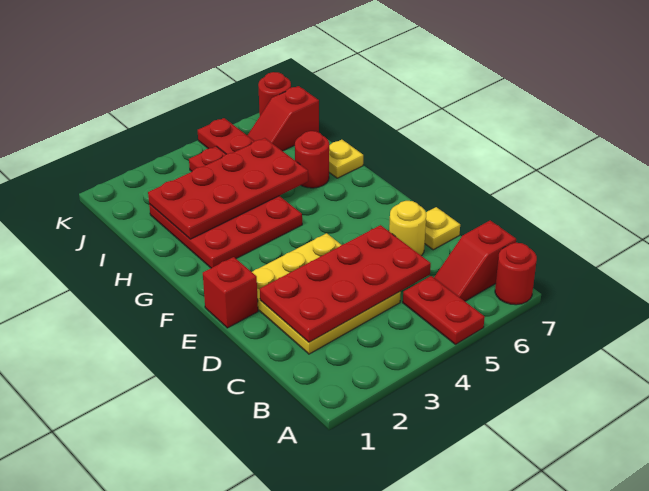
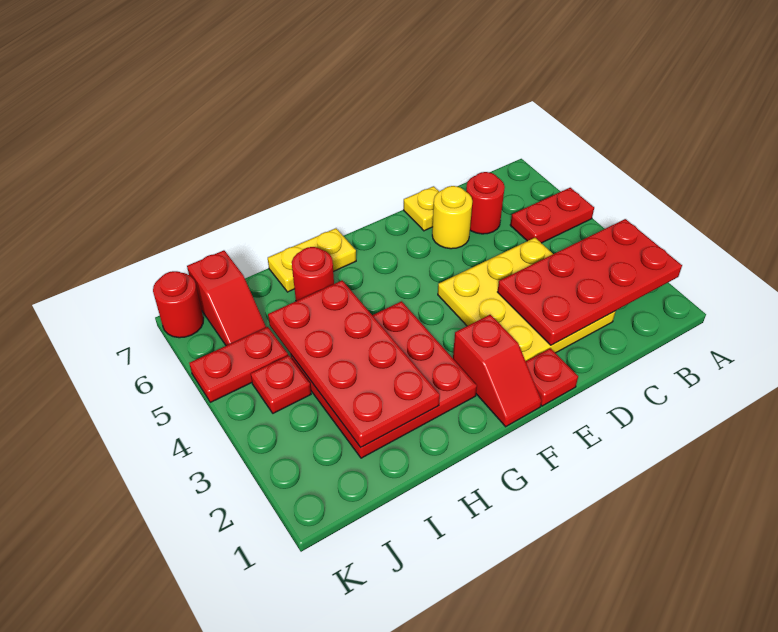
red round brick A7 level 1 -> red round brick C6 level 1
red slope B6:B7 level 1 top 7 -> red slope F1:F2 level 1 top 2
red plate C2:D5 level 2 -> red plate A2:D3 level 2
red brick E1 level 1 -> red plate E1 level 1
yellow plate H7 level 1 -> yellow plate G7:H7 level 1

